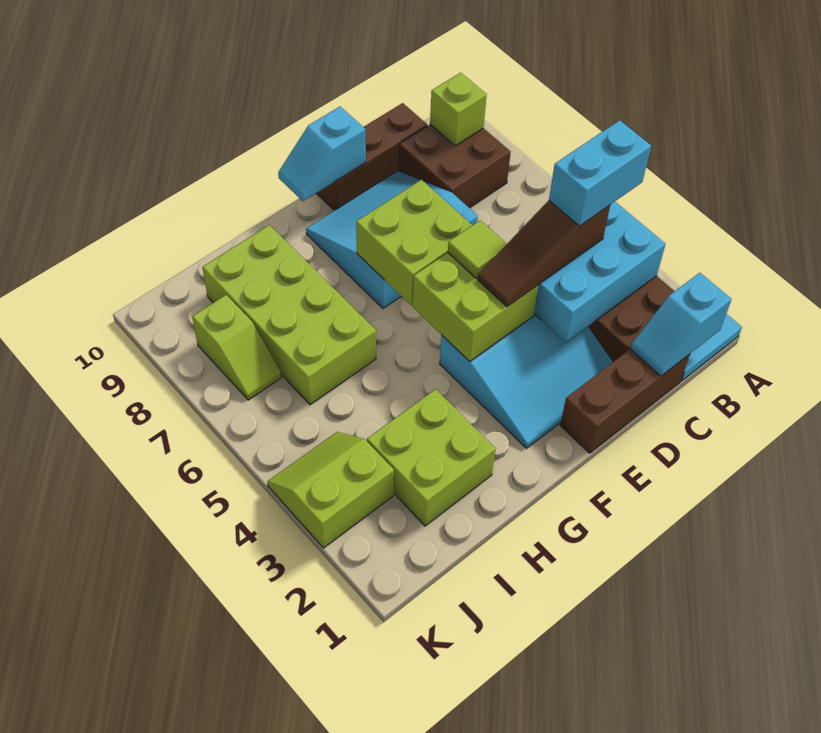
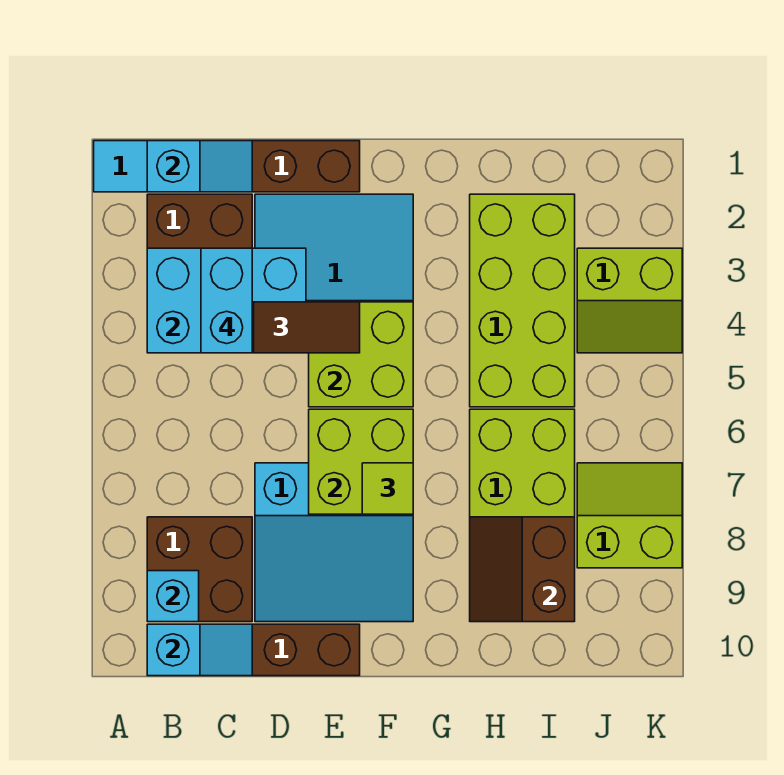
cyan brick B4:C4 level 4 -> cyan brick C3:C4 level 4
lime brick B9 level 2 -> cyan brick B9 level 2
lime tile E5 level 3 -> lime tile F7 level 3
cyan slope E10:F10 level 2 top E -> cyan slope B10:C10 level 2 top B
lime brick H2:I3 level 1 -> lime brick H2:I5 level 1
none -> brown slope H8:I9 level 2 top I
lime slope J7:J8 level 1 top 8 -> lime slope J7:K8 level 1 top 8

